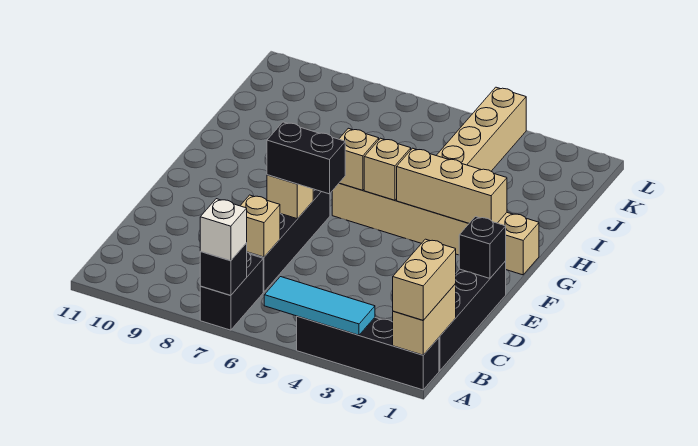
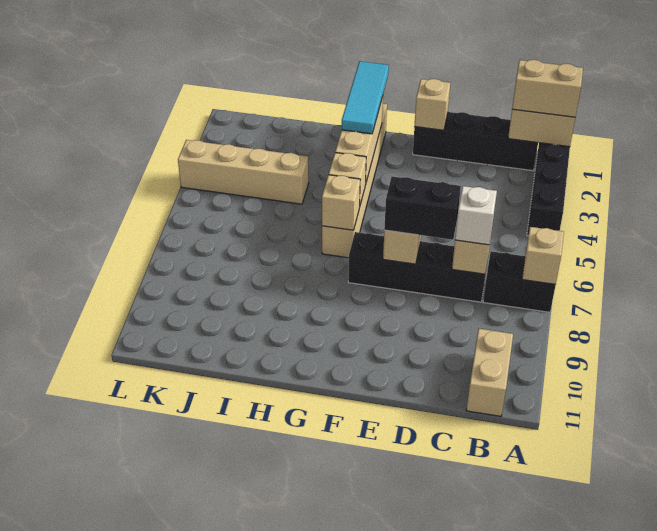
cyan tile A3:A5 level 2 -> cyan tile G1:G3 level 3
black brick A7 level 2 -> tan brick A7 level 2
white brick A7 level 3 -> white brick C7 level 3
none -> tan brick B10:B11 level 1
black brick E1 level 2 -> tan brick E1 level 2
black brick E6:E7 level 3 -> black brick D7:E7 level 3

